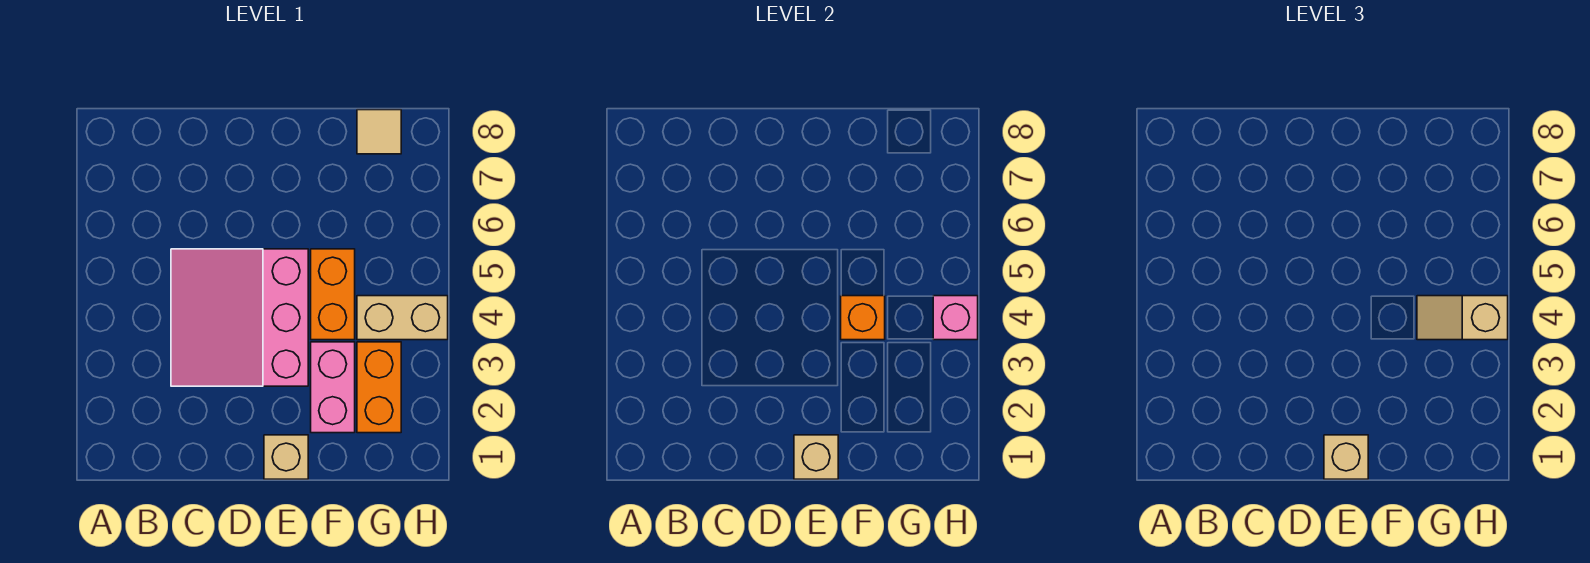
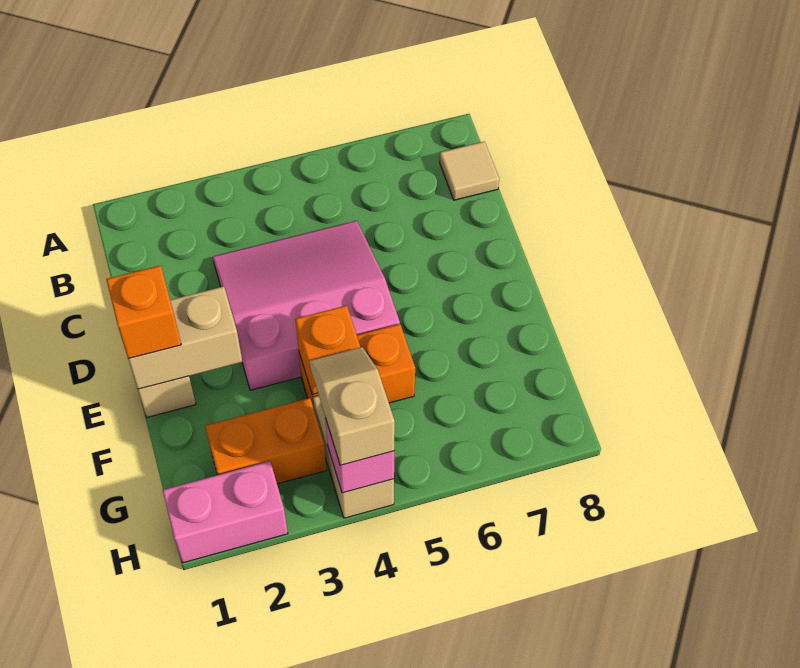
tan brick E1 level 2 -> tan brick E1:E2 level 2
tan brick E1 level 3 -> orange brick E1 level 3
pink brick F2:F3 level 1 -> pink brick H1:H2 level 1
tan tile G8 level 1 -> tan tile B8 level 1

